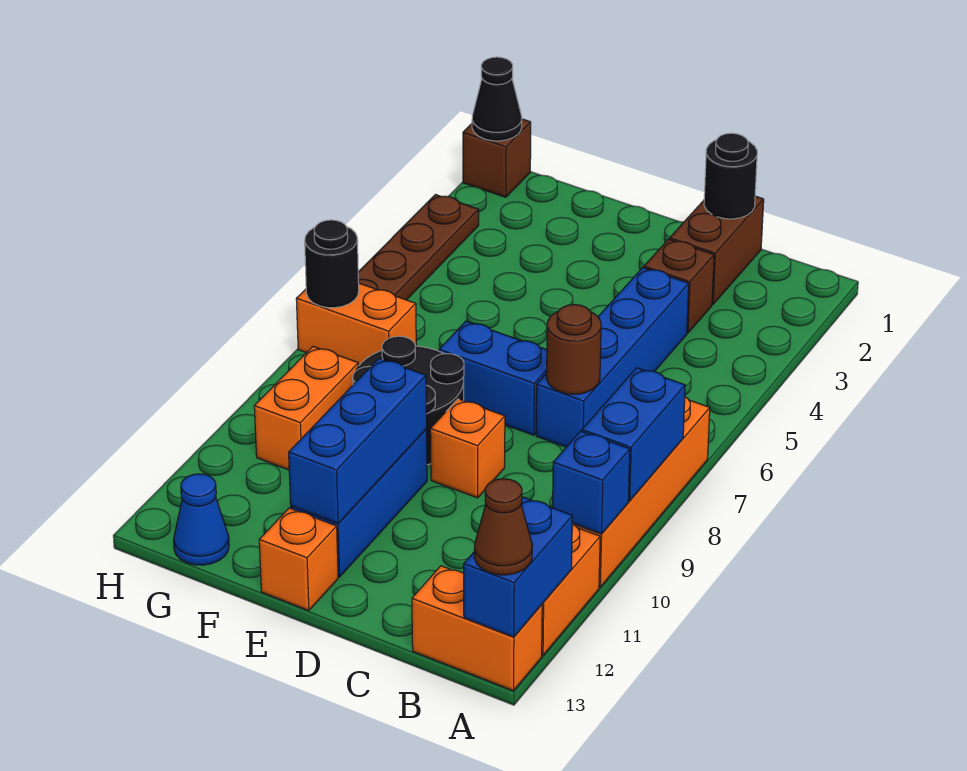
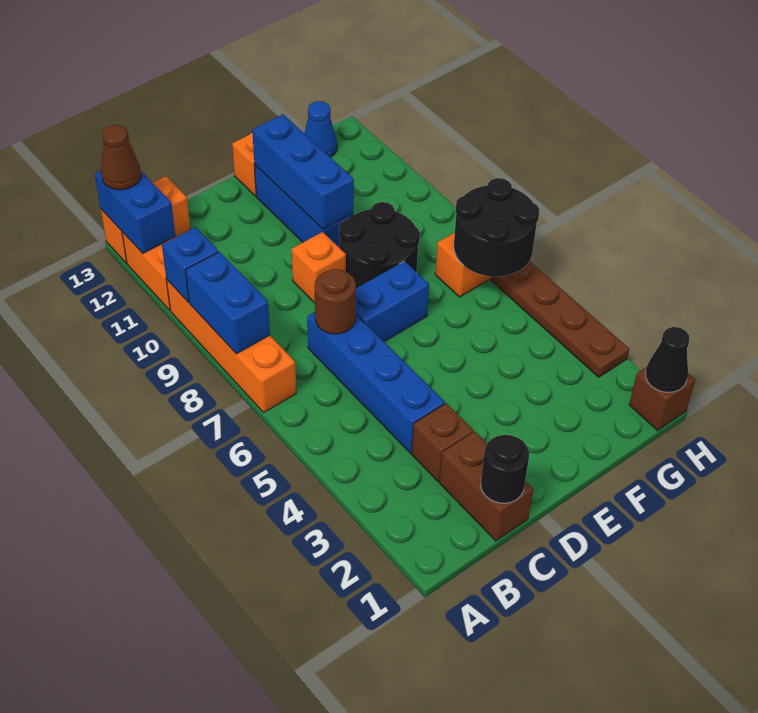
orange brick G9:G10 level 1 -> none
black round brick H7 level 2 -> black round brick G6:H7 level 2

